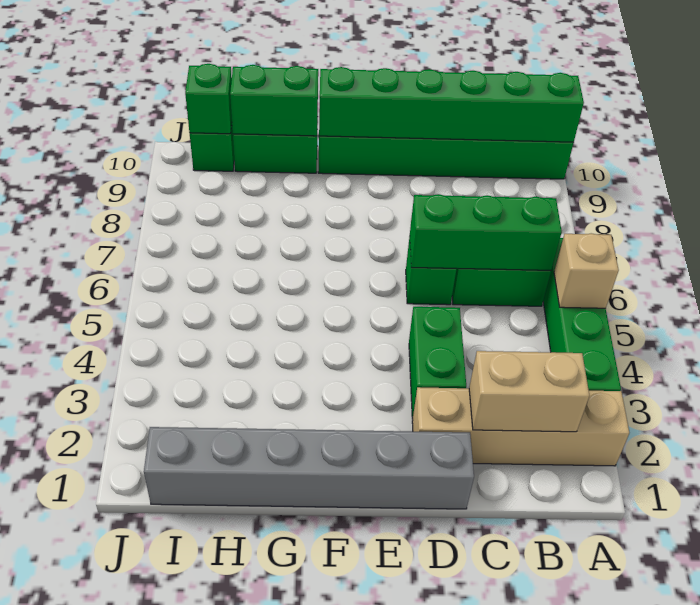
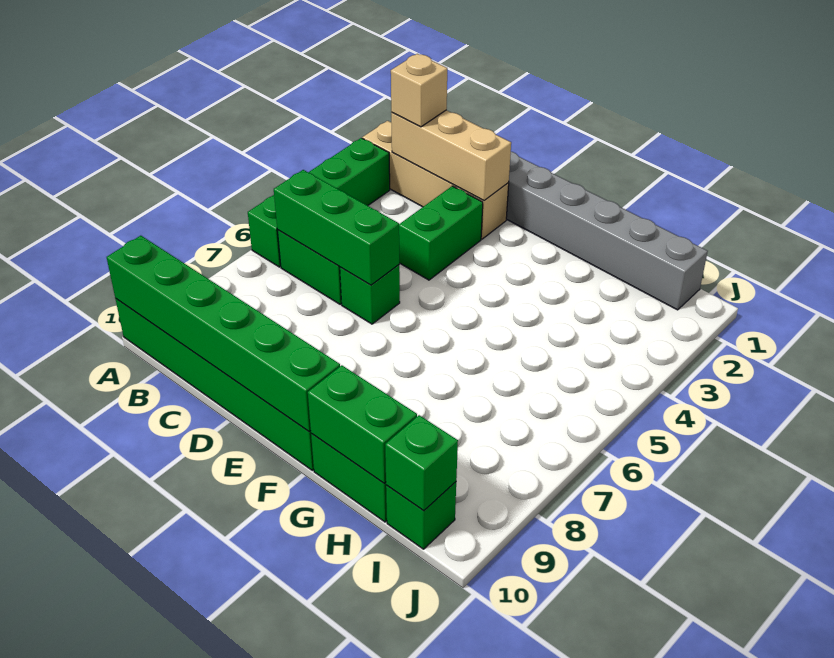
tan brick A5 level 2 -> tan brick B2 level 3
tan brick B2:C2 level 2 -> tan brick B2:D2 level 2

